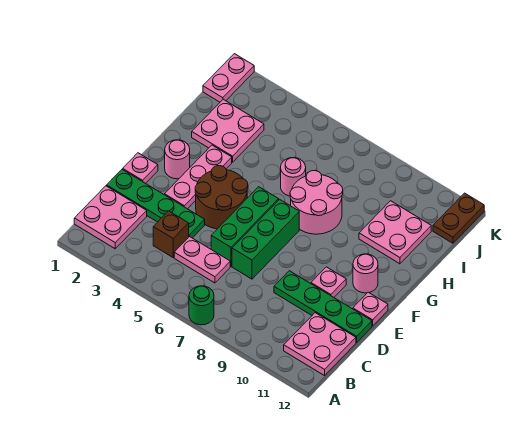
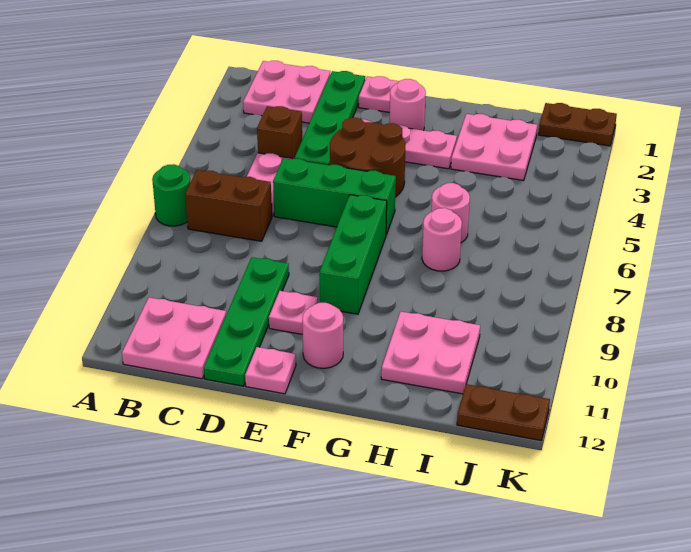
none -> brown brick B7:C7 level 1
green brick D7:F7 level 1 -> green brick F7:F9 level 1
pink round brick G7:H8 level 1 -> pink round brick H7 level 1
pink plate J1:K1 level 1 -> brown plate J1:K1 level 1

